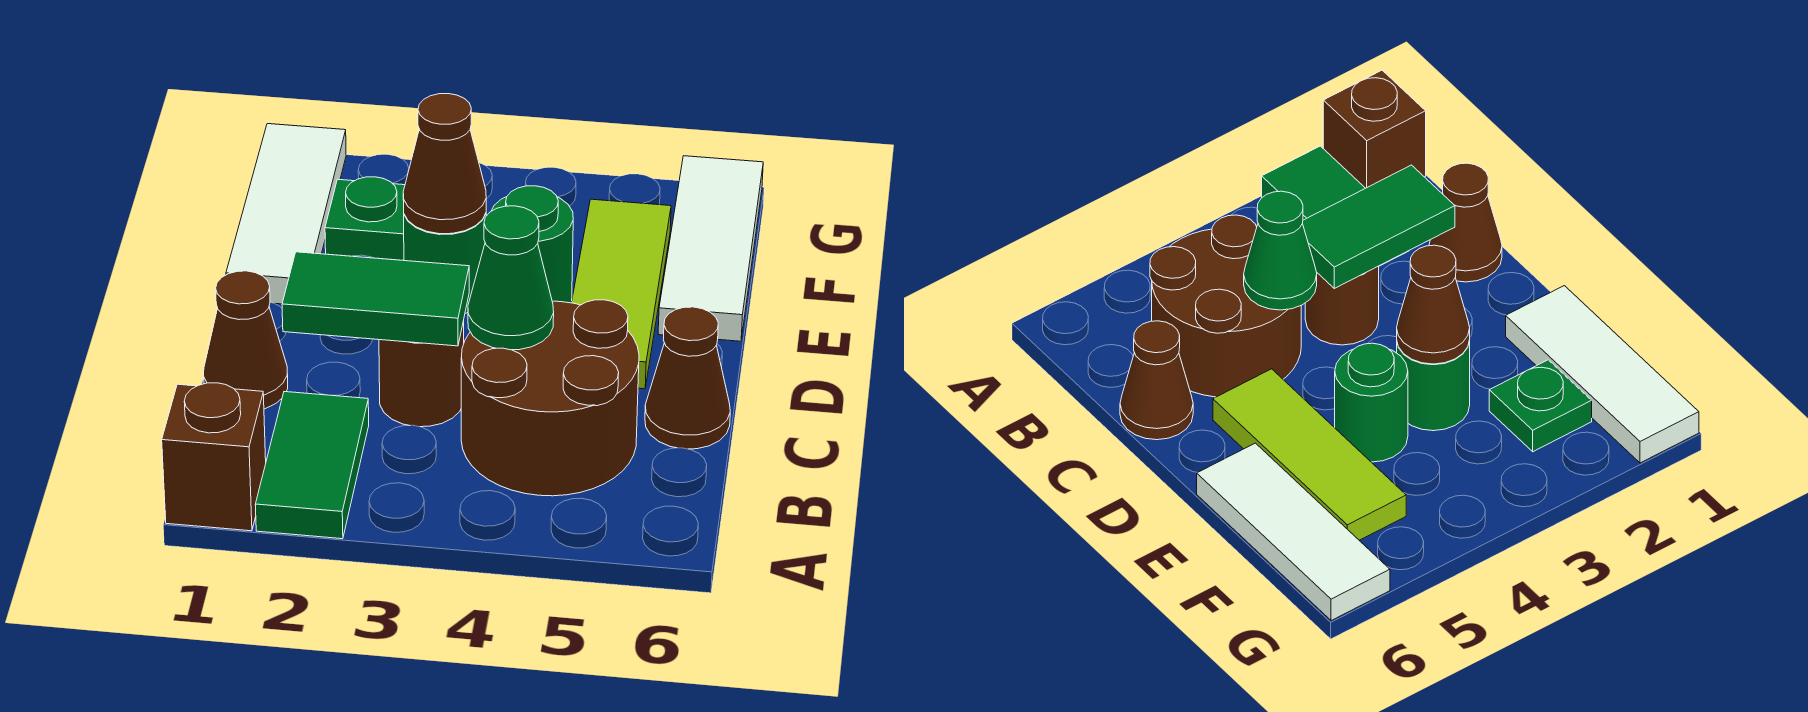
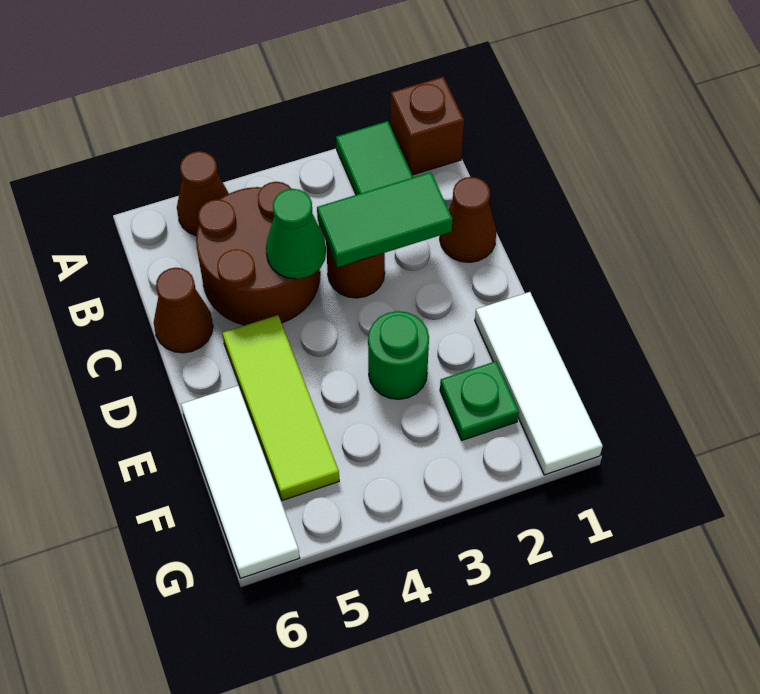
brown cone E3 level 2 -> brown cone A5 level 1
green round brick E4 level 1 -> none

